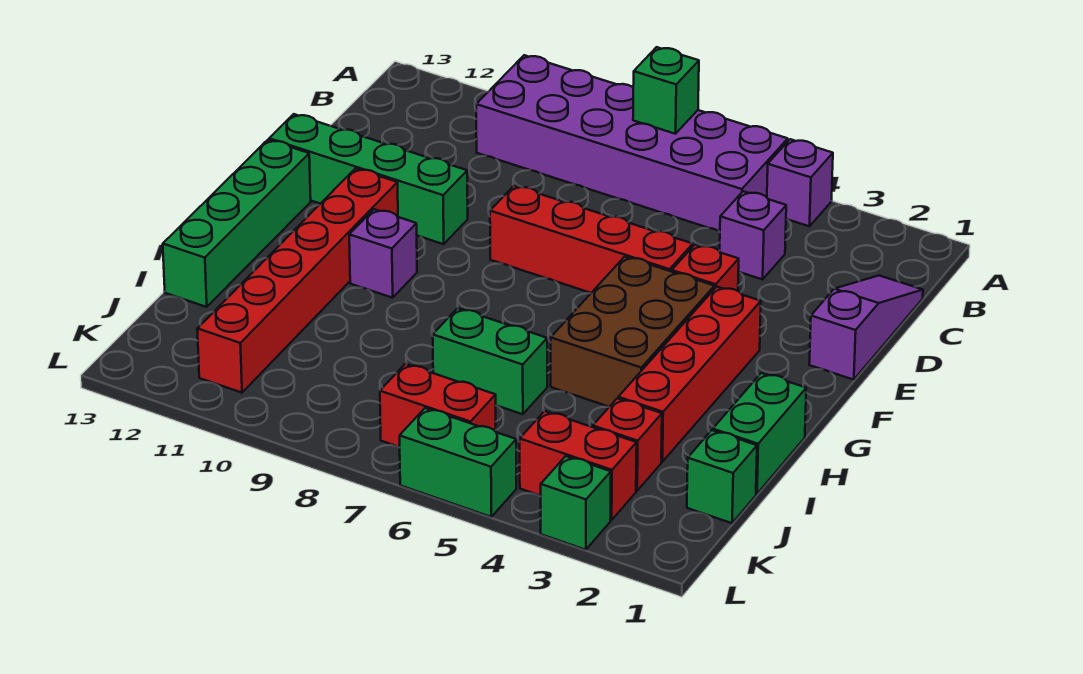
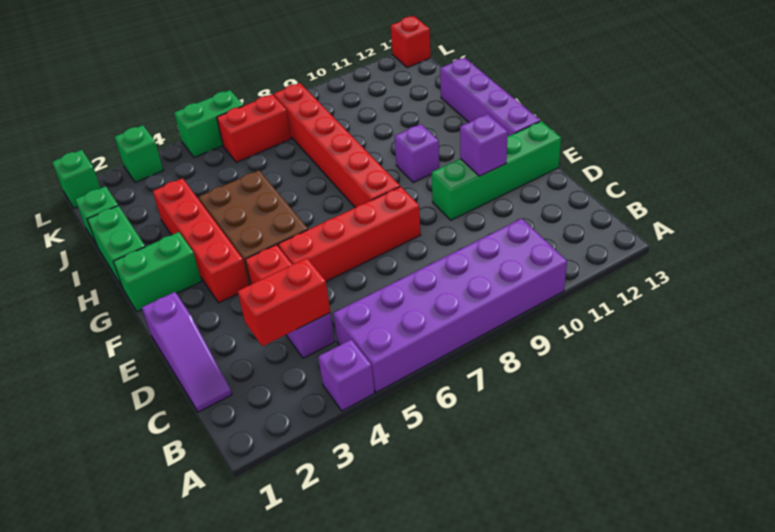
green brick A7 level 2 -> green brick L1 level 1
none -> purple brick E11 level 2
red brick F11:K11 level 1 -> red brick F8:K8 level 1
green brick F13:I13 level 1 -> purple brick F13:I13 level 1
green brick I6:I7 level 1 -> green brick G1:G2 level 1
red brick J3 level 1 -> red brick L13 level 1
red brick K3:K4 level 1 -> red brick C3:C4 level 2

